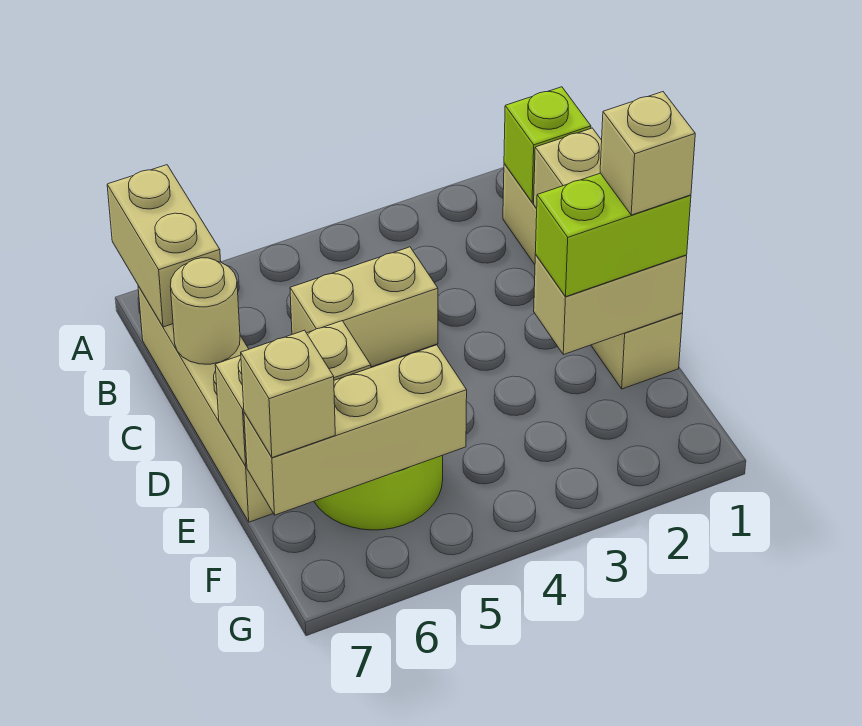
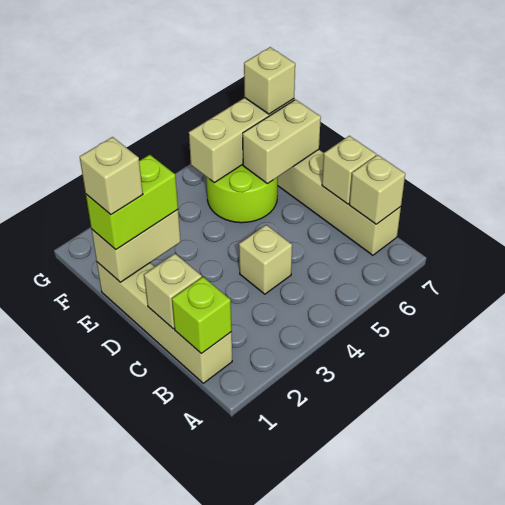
tan brick A7:B7 level 2 -> tan brick B7 level 2
tan brick C4:C5 level 1 -> tan brick C4 level 1
tan round brick C7 level 2 -> tan brick C7 level 2

